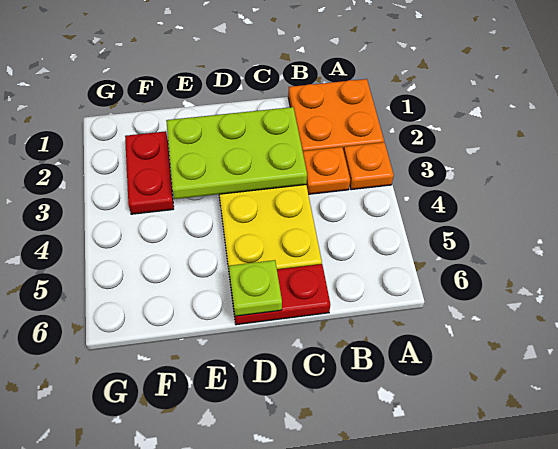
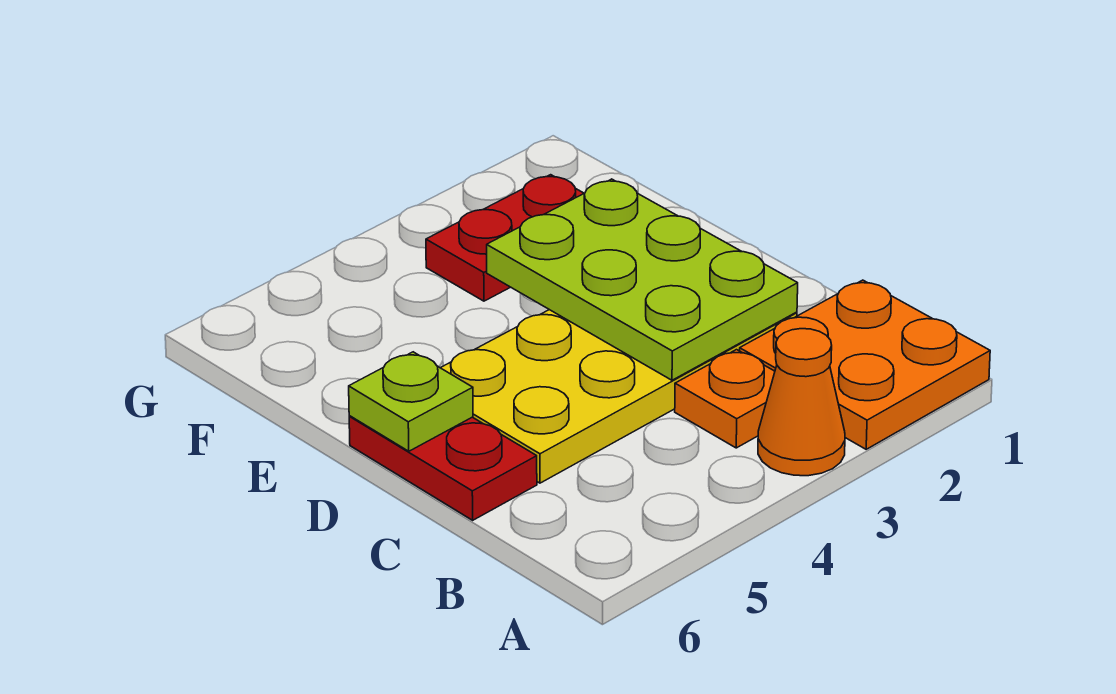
orange plate A3 level 1 -> orange cone A3 level 1

